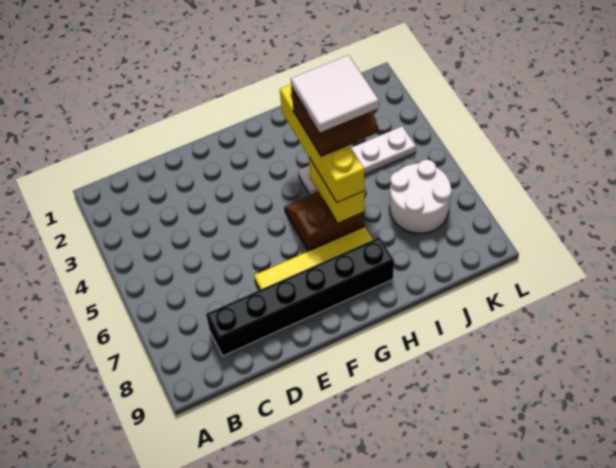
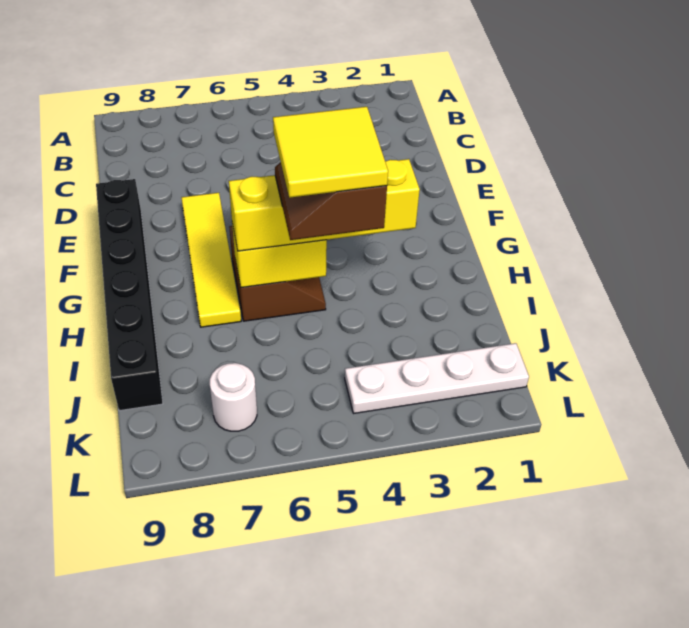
black brick C8:H8 level 1 -> black brick E9:J9 level 1
white plate H4:K4 level 1 -> white plate K1:K4 level 1
white tile H4:I5 level 5 -> yellow tile H4:I5 level 5
white round brick J6:K7 level 1 -> white round brick K7 level 1

